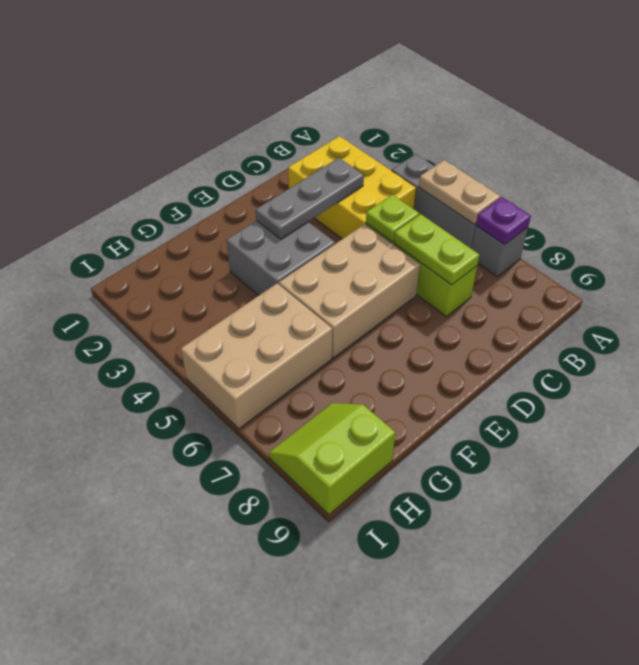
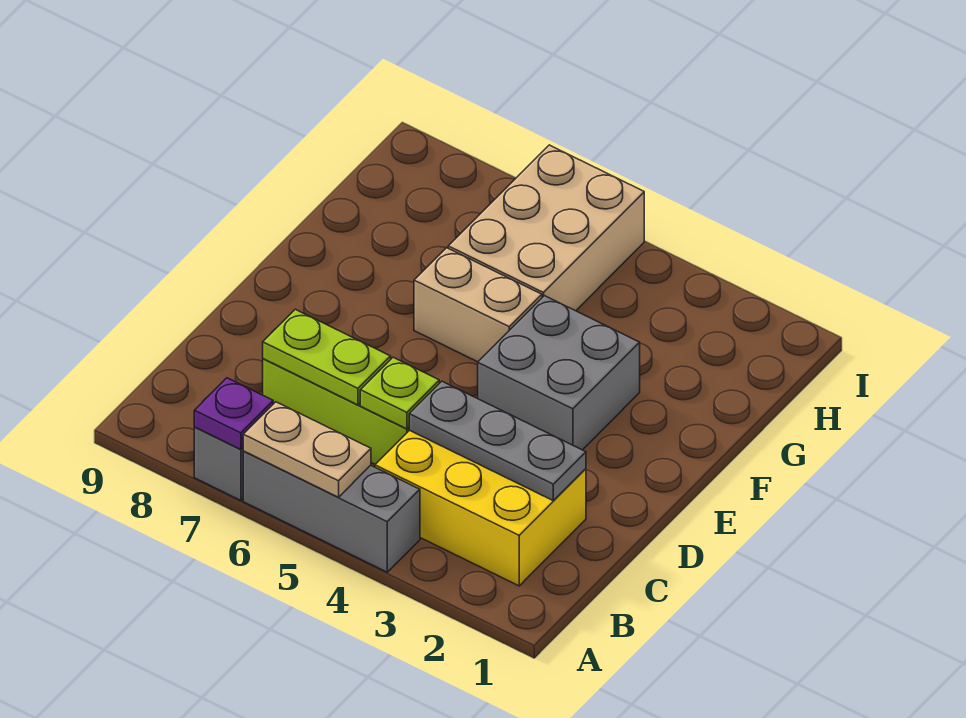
grey plate C3:E3 level 2 -> grey plate C2:C4 level 2
tan brick D5:F6 level 1 -> tan brick F5:F6 level 1
lime slope H8:I9 level 1 top 9 -> none

